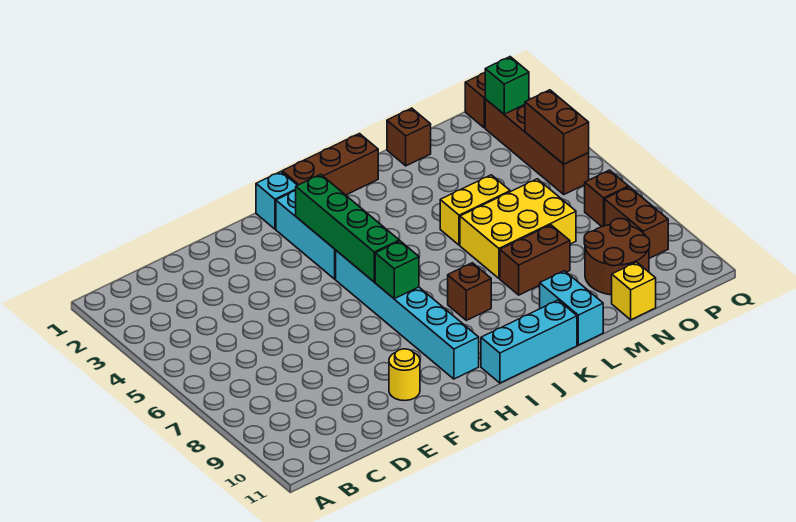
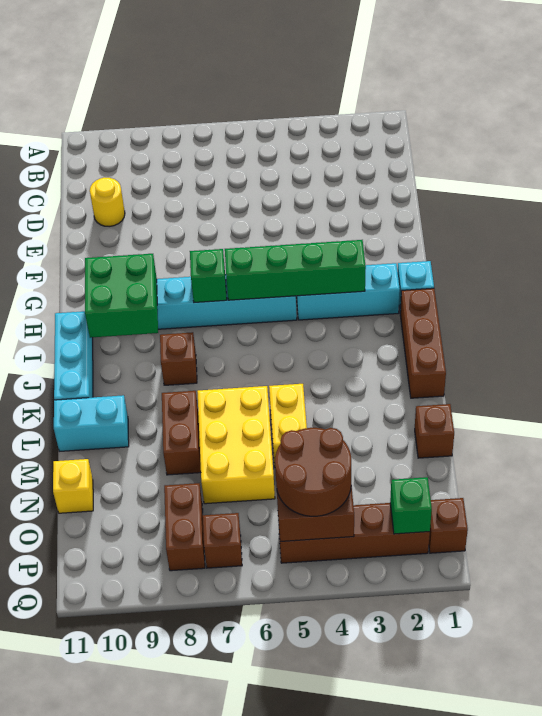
yellow round brick F10 level 1 -> yellow round brick D10 level 1
none -> green brick H9:I10 level 2
brown round brick N9:O10 level 1 -> brown round brick O4:P5 level 3
brown brick P8:P9 level 1 -> brown brick O8:P8 level 1

